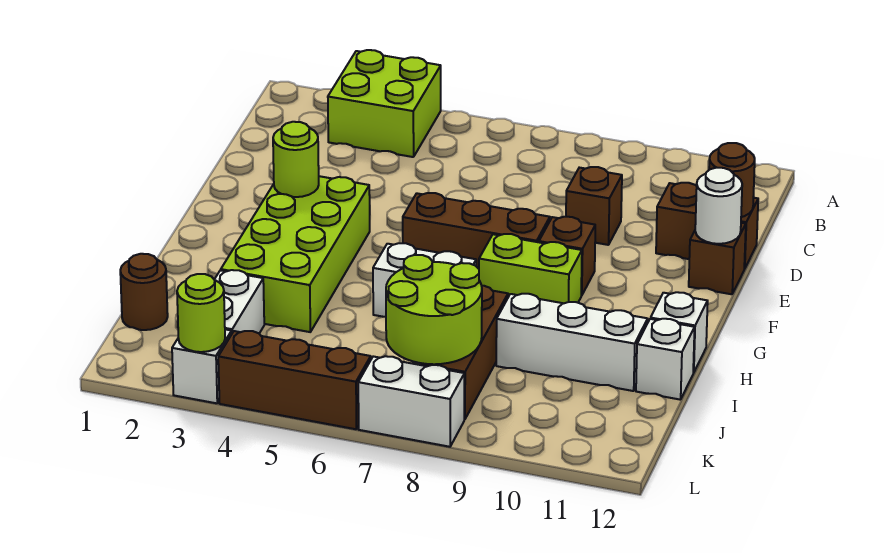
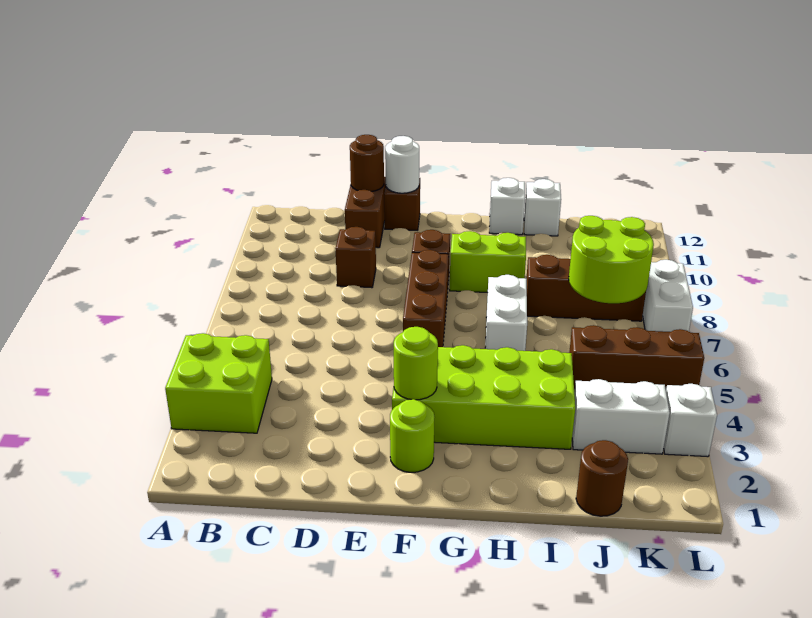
lime brick G8:G9 level 1 -> lime brick G9:H9 level 1
white brick I9:I11 level 1 -> none
lime round brick L3 level 2 -> lime round brick F2 level 1
brown brick L4:L6 level 1 -> brown brick J5:L5 level 1

